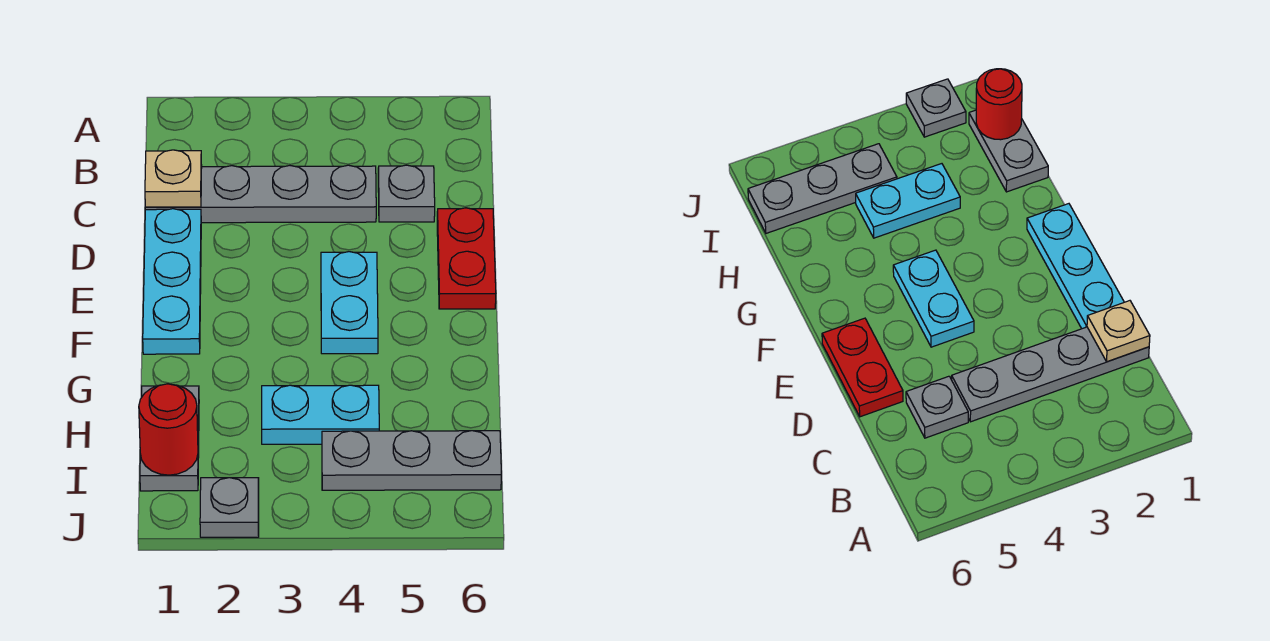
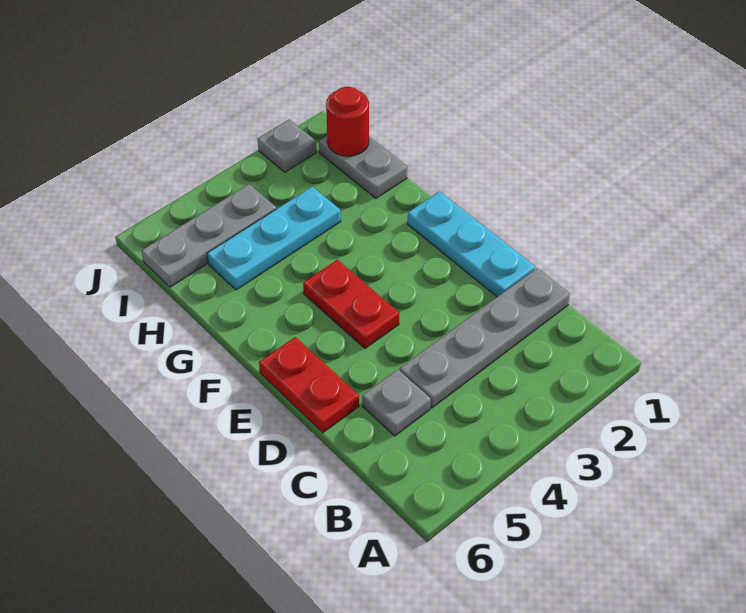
tan plate C1 level 2 -> none
cyan plate E4:F4 level 1 -> red plate E4:F4 level 1
cyan plate H3:H4 level 1 -> cyan plate H3:H5 level 1

